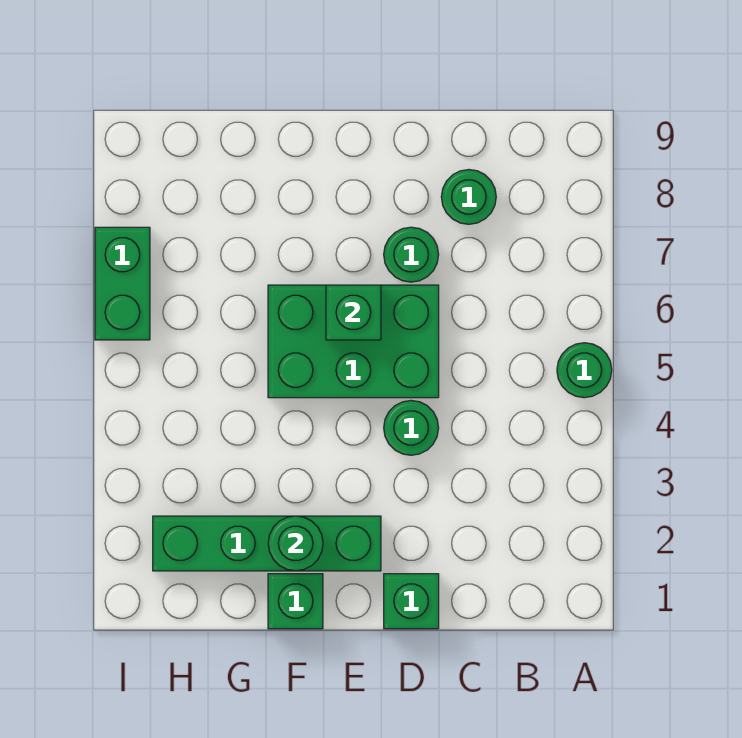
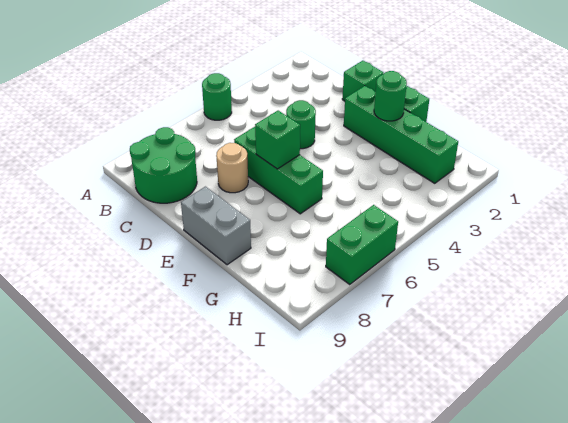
green round brick C8 level 1 -> green round brick B8:C9 level 1
green brick D5:F6 level 1 -> green brick D6:F6 level 1
green round brick D7 level 1 -> tan round brick D7 level 1
none -> grey brick E9:F9 level 1

